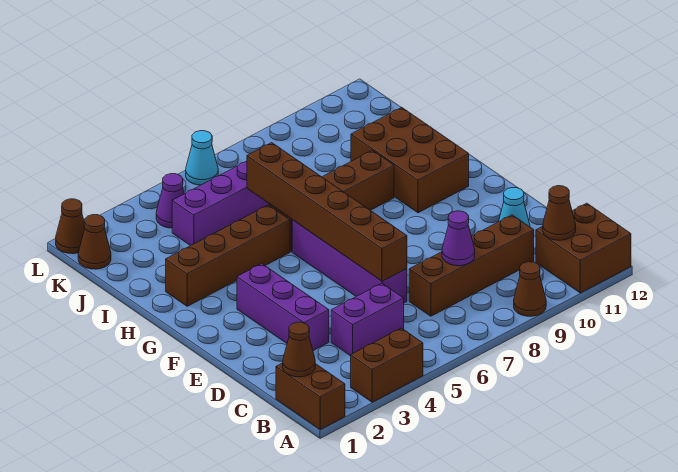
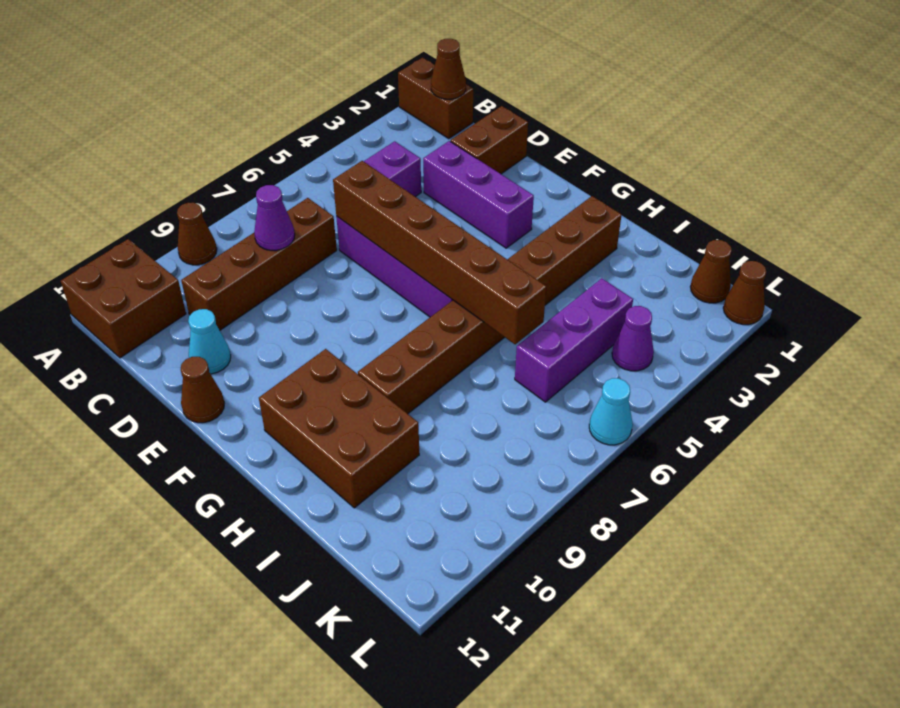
brown brick A3:A4 level 1 -> brown brick D1:D2 level 1
brown cone B11 level 2 -> brown cone E12 level 1

